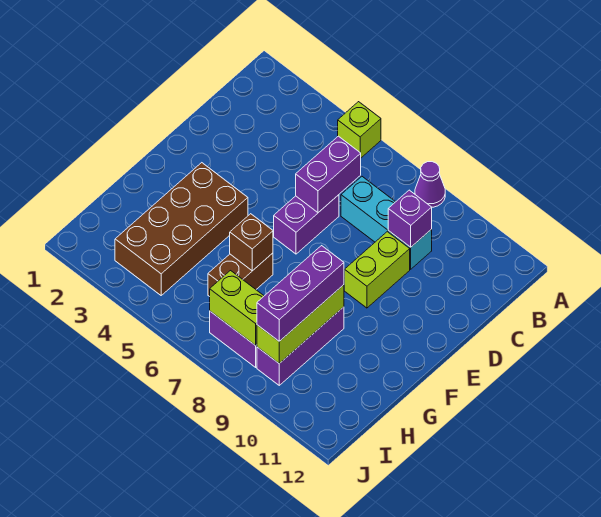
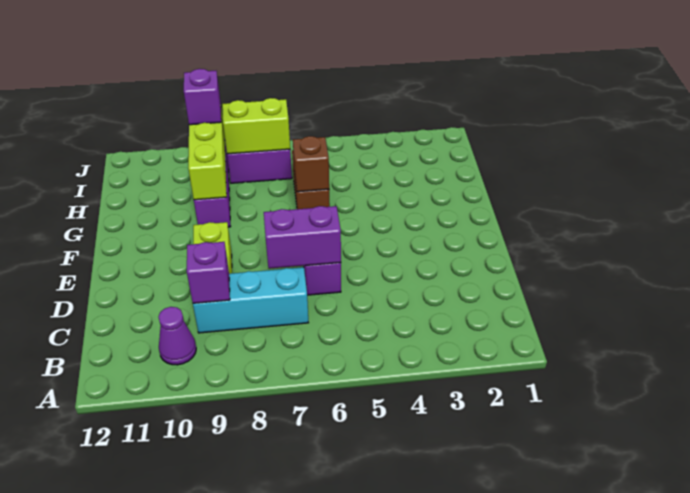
lime brick A5 level 1 -> none
purple cone A8 level 1 -> purple cone B10 level 1
purple brick C6:D6 level 2 -> purple brick D6:D7 level 2
brown brick F3:I4 level 1 -> none
purple brick G9:I9 level 3 -> purple brick I9 level 3

